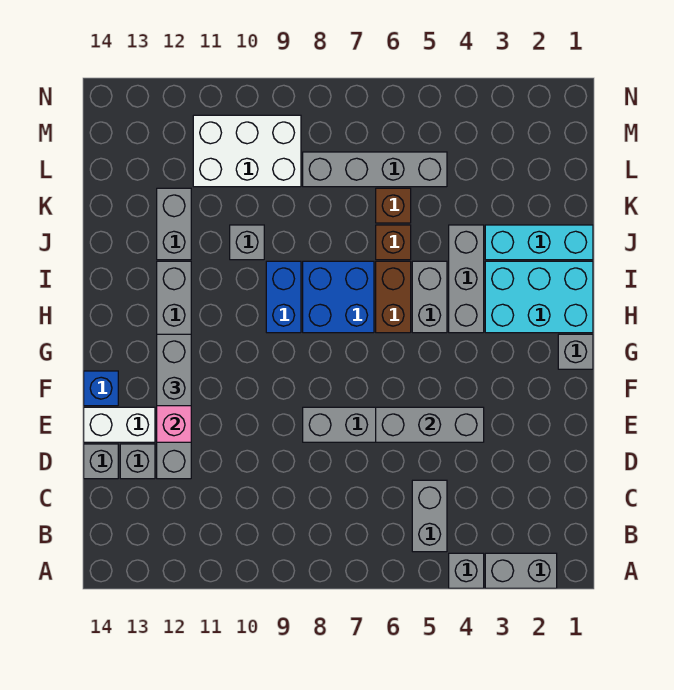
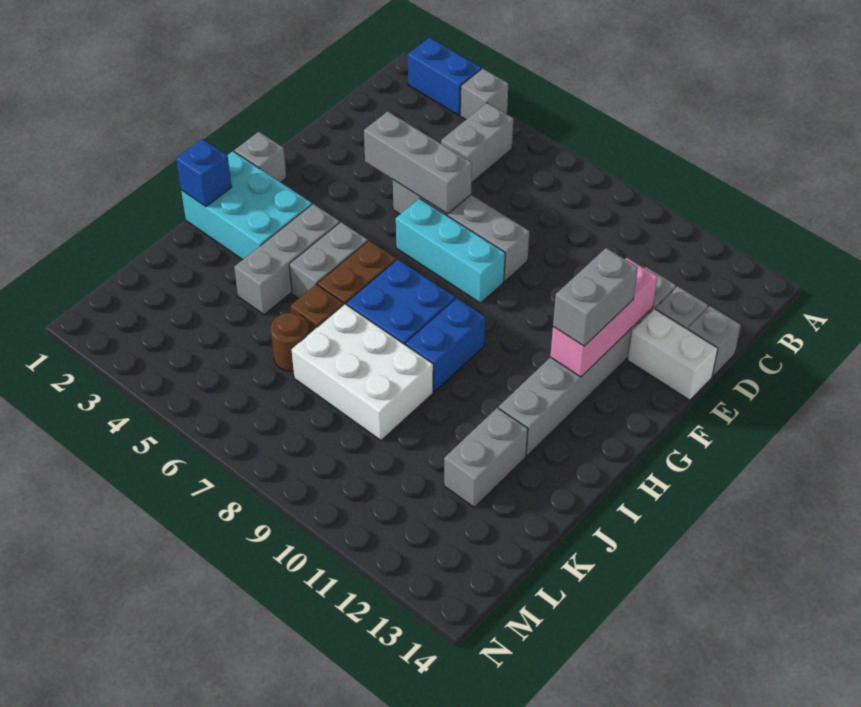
grey brick A2:A3 level 1 -> blue brick A2:A3 level 1
blue brick F14 level 1 -> blue brick I1 level 2
cyan brick J1:J3 level 1 -> cyan brick F6:F8 level 1
grey brick J10 level 1 -> none
brown brick K6 level 1 -> brown round brick K6 level 1
grey brick L5:L8 level 1 -> none
white brick L9:M11 level 1 -> white brick J7:K9 level 1

